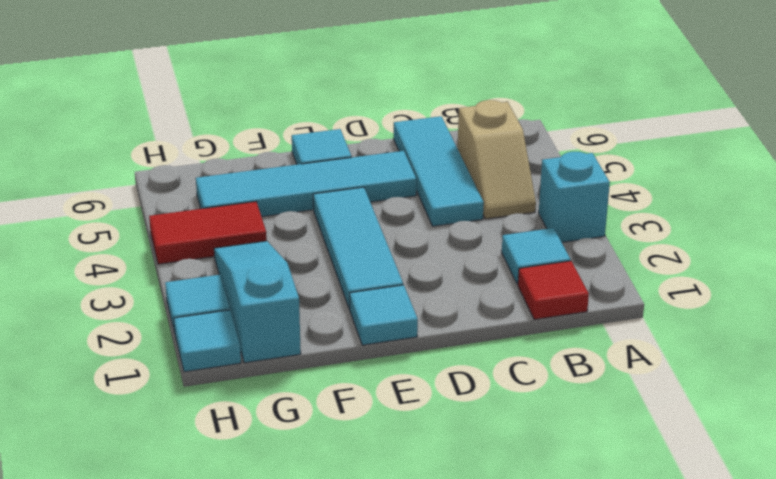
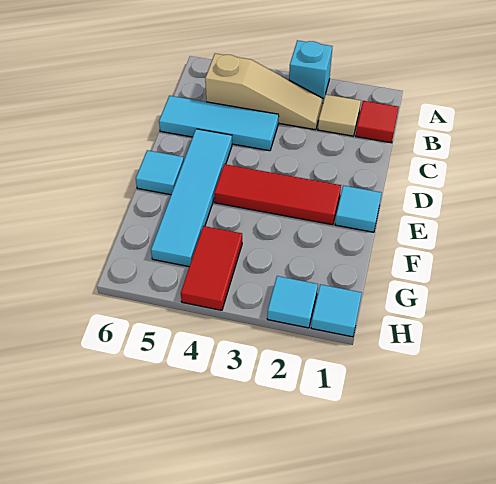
cyan tile B2 level 1 -> tan tile B2 level 1
tan slope B4:B5 level 1 top 5 -> tan slope B3:B5 level 1 top 5
cyan tile E2:E4 level 1 -> red tile E2:E4 level 1
cyan slope G1:G3 level 1 top 1 -> none

